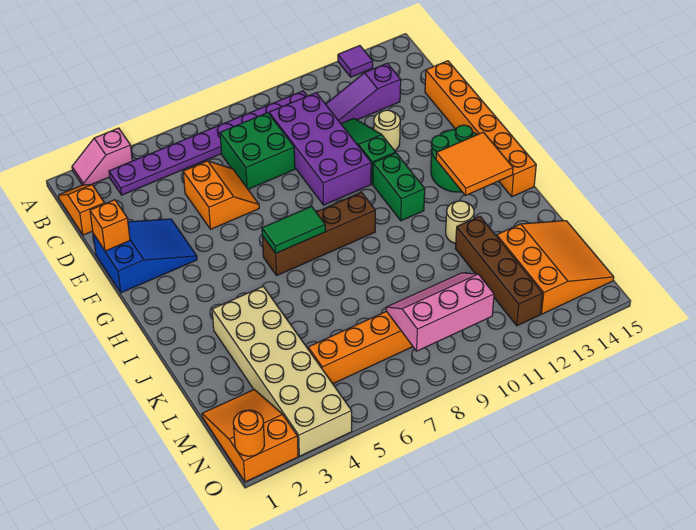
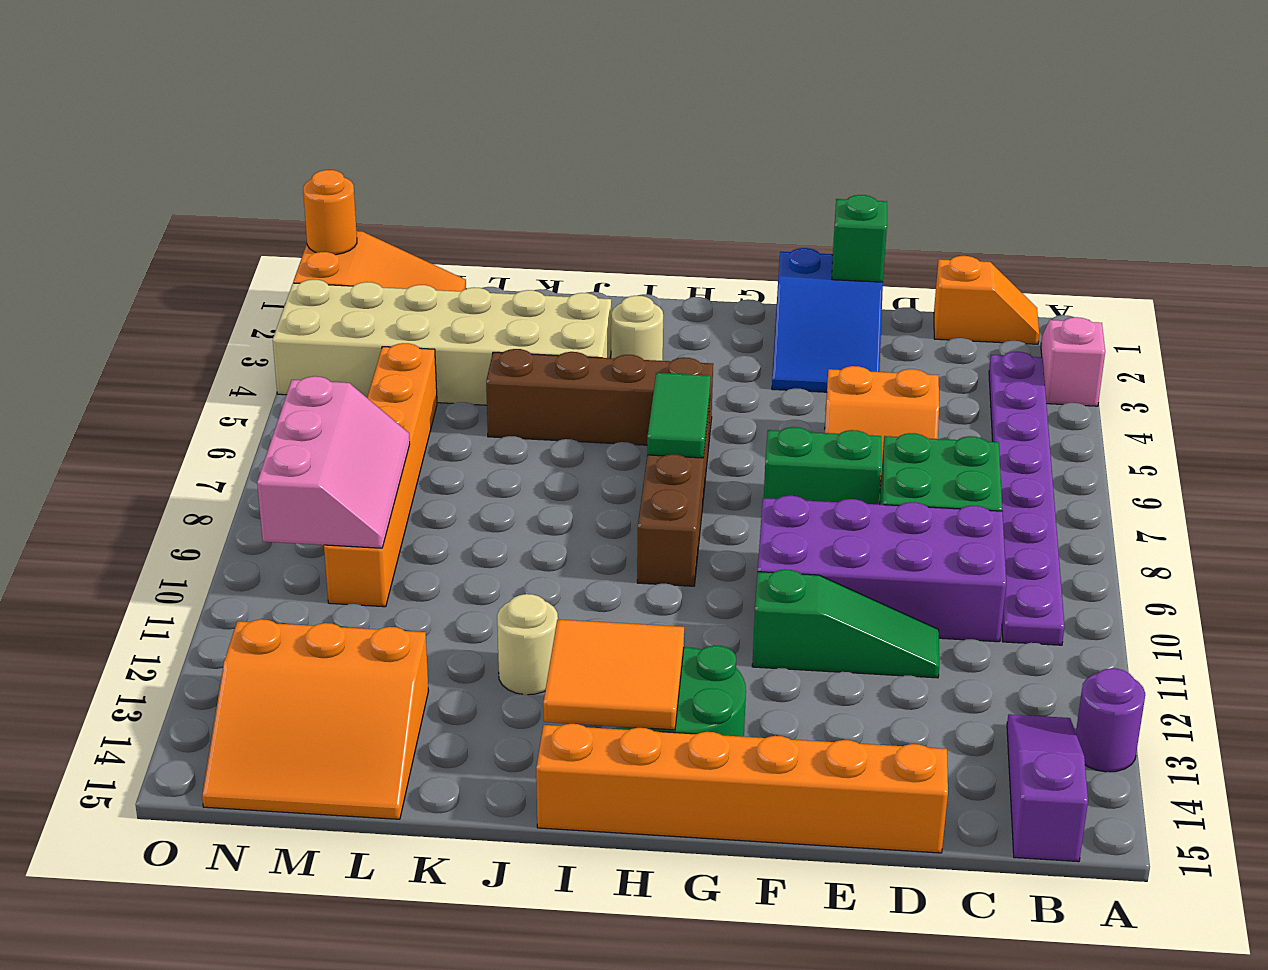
purple tile A13 level 1 -> purple round brick A13 level 1
purple slope C11:C13 level 1 top 13 -> purple slope B13:B15 level 1 top 15
orange brick E1 level 2 -> green brick E1 level 2
tan round brick E12 level 1 -> tan round brick I3 level 1
green brick G11:H11 level 1 -> green brick E7:F7 level 1
brown brick K12:N12 level 1 -> brown brick H5:K5 level 1

